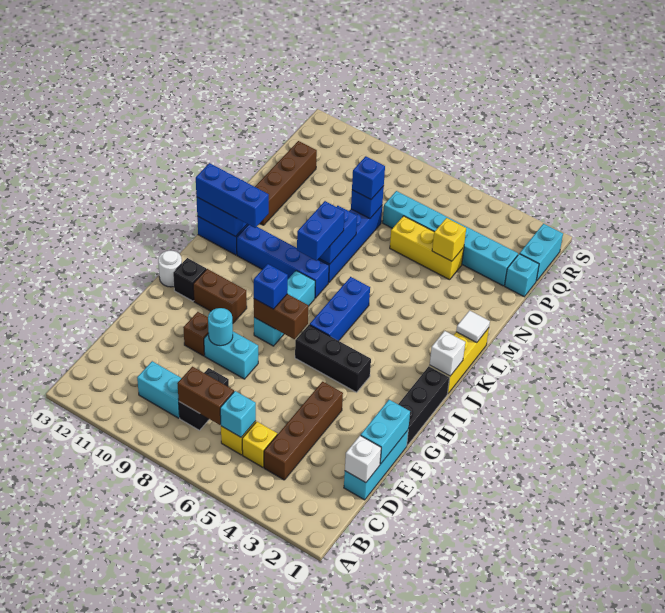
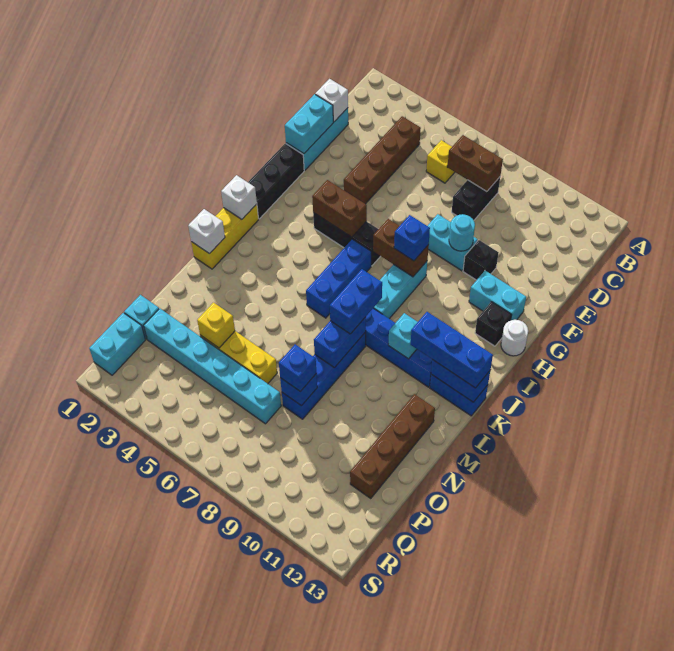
yellow brick C5 level 1 -> none
cyan brick C6 level 2 -> cyan brick K10 level 2
cyan brick C9:C10 level 1 -> cyan brick G11:G12 level 1
brown brick F10 level 1 -> black brick F10 level 1
brown brick H10:H11 level 1 -> brown brick H4:H5 level 2
white tile L1 level 2 -> white brick L1 level 2

